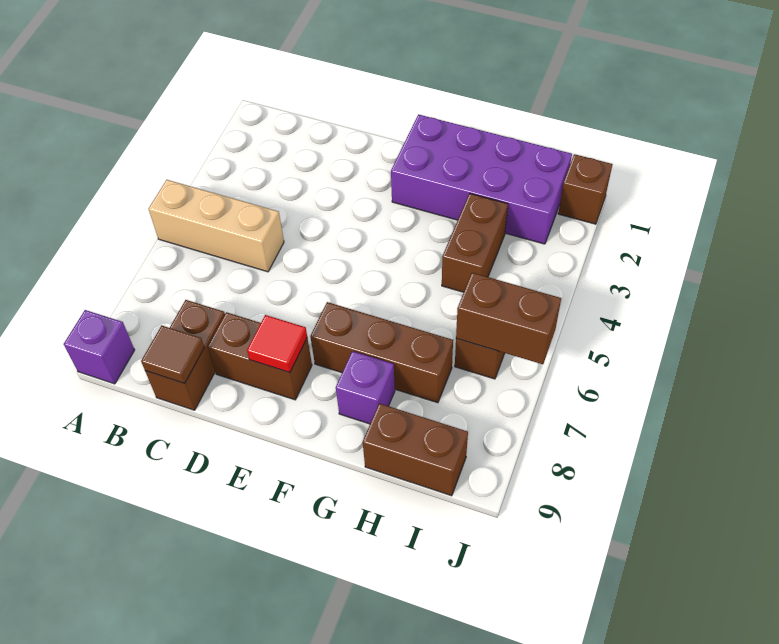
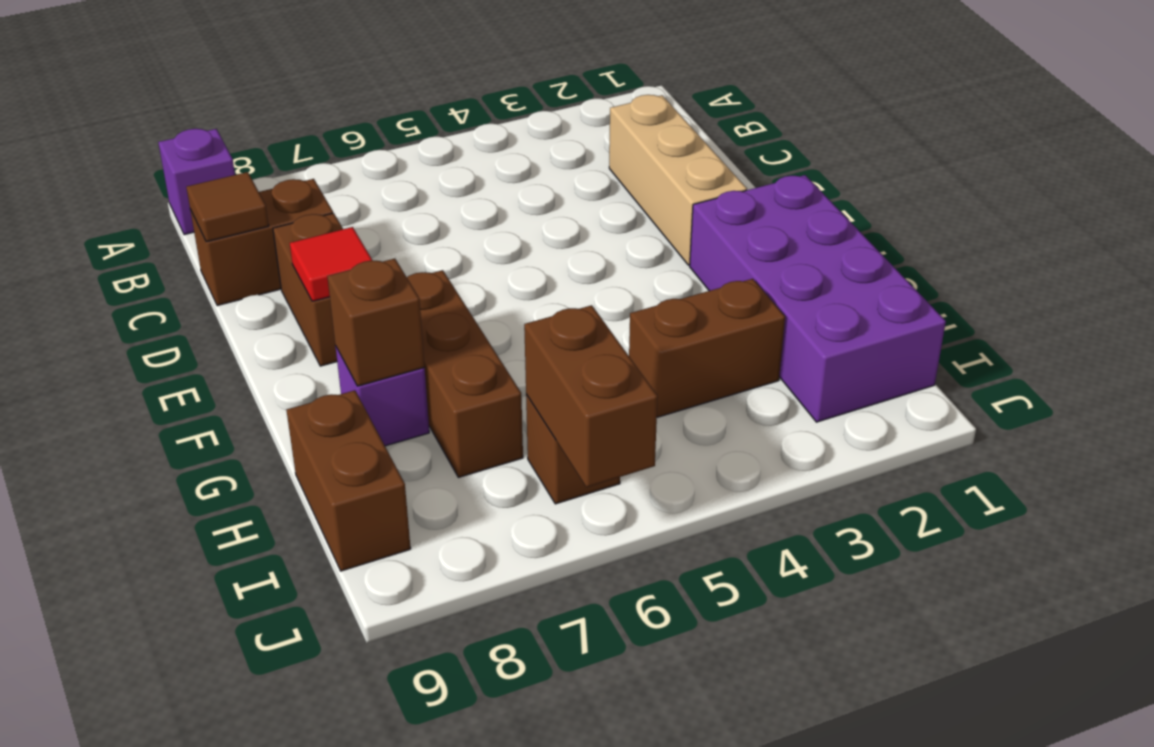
tan brick A5:C5 level 1 -> tan brick C2:E2 level 1
brown brick J1 level 1 -> brown brick G8 level 2

